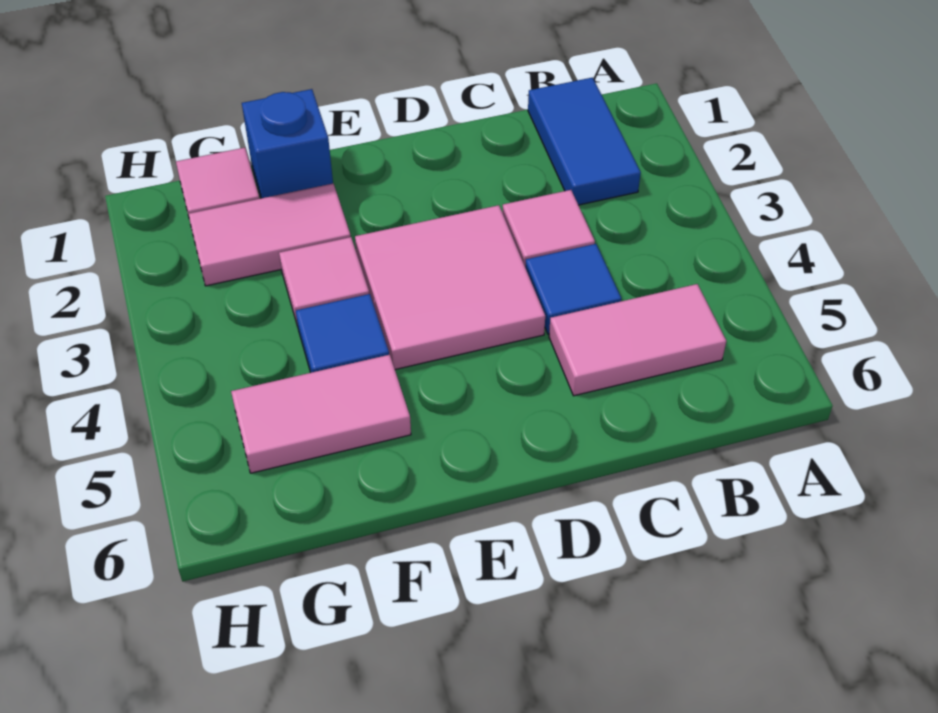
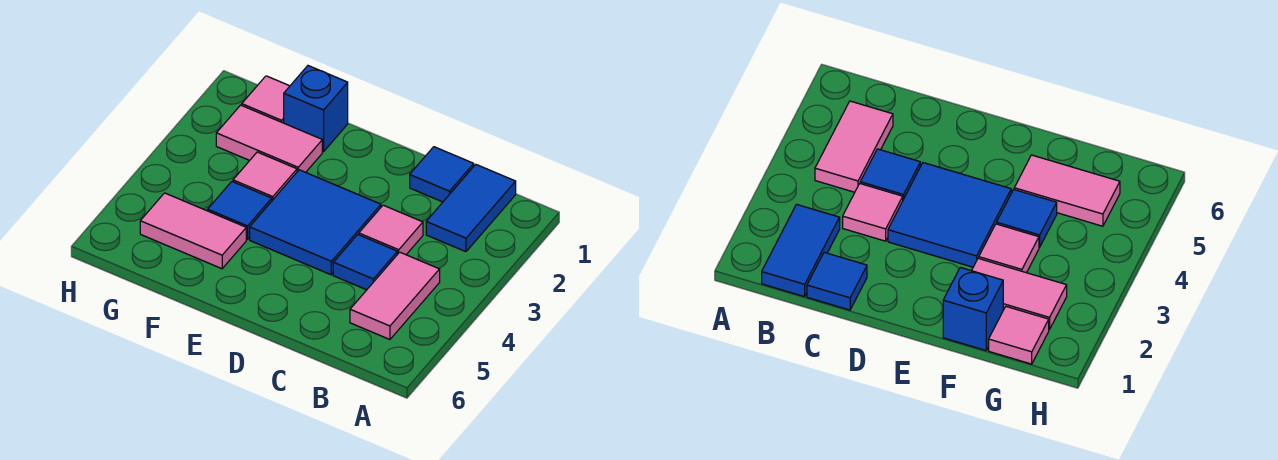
pink tile B5:C5 level 1 -> pink tile B4:B5 level 1
none -> blue tile C1 level 1
pink tile D3:E4 level 1 -> blue tile D3:E4 level 1

